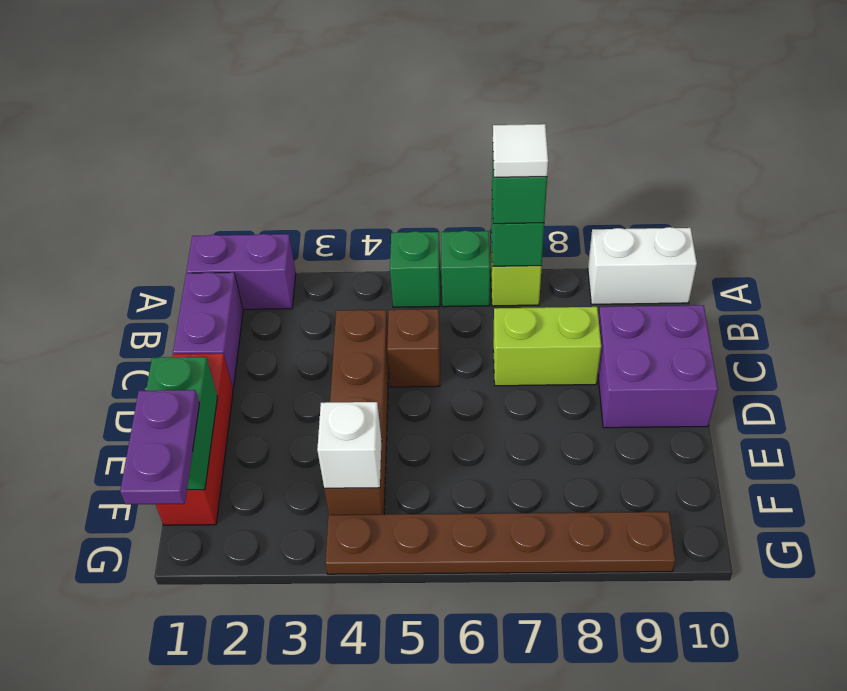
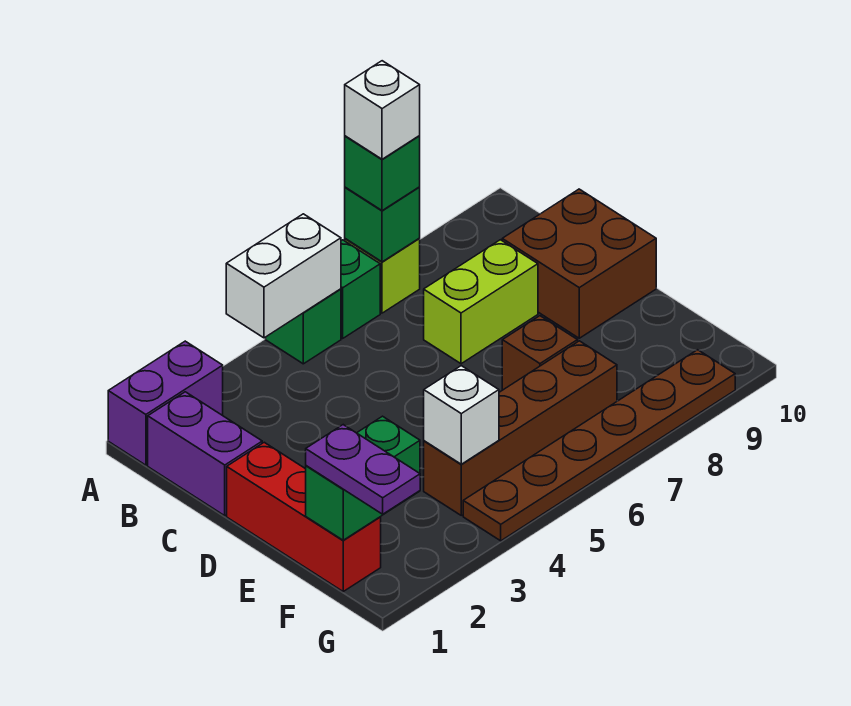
white tile A7 level 4 -> white brick A7 level 4
white brick A9:A10 level 1 -> white brick A4:A5 level 2
brown brick C4:F4 level 1 -> brown brick F4:F7 level 1
brown brick C5 level 1 -> brown brick E7 level 1
purple brick C9:D10 level 1 -> brown brick C9:D10 level 1
green brick E1:F1 level 2 -> green brick F1:F2 level 2

